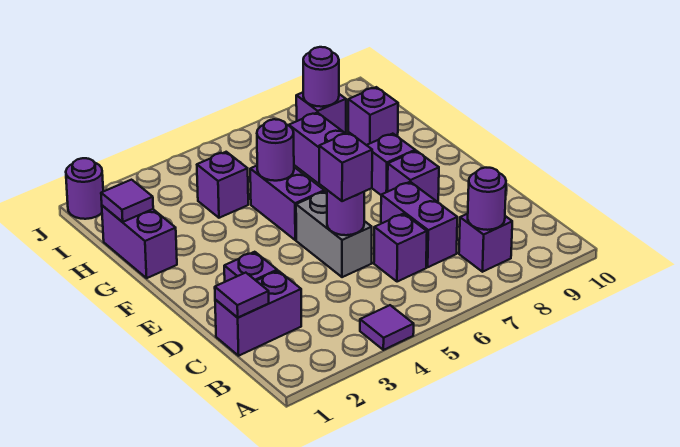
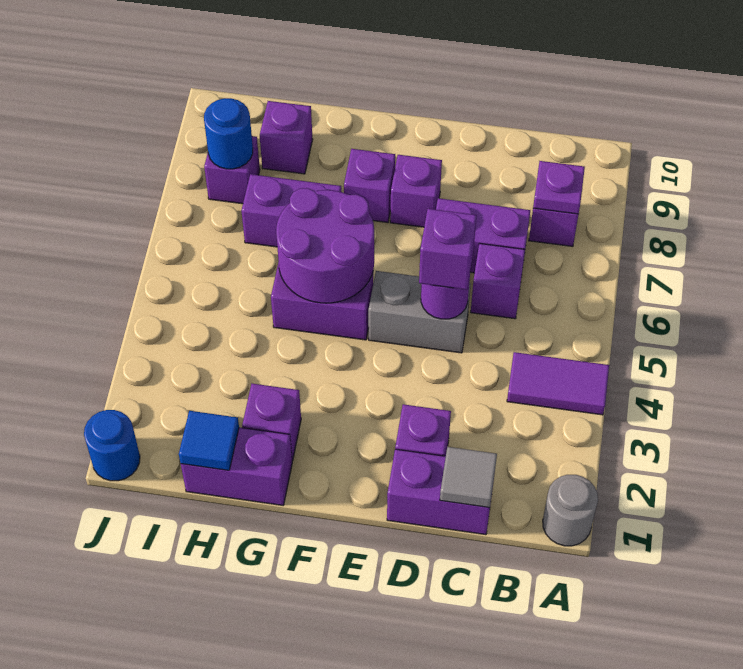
none -> grey round brick A1 level 1
purple tile A4 level 1 -> purple tile A4:B4 level 1
purple round brick B8 level 2 -> purple plate B8 level 2
purple brick C1:C2 level 1 -> purple brick C1:D1 level 1
purple tile C1 level 2 -> grey tile C1 level 2
purple round brick G5 level 2 -> purple round brick F5:G6 level 2
purple tile H1 level 2 -> blue tile H1 level 2
purple brick H4 level 1 -> purple brick G2 level 1
purple round brick I8 level 2 -> blue round brick I8 level 2
purple round brick J1 level 1 -> blue round brick J1 level 1

